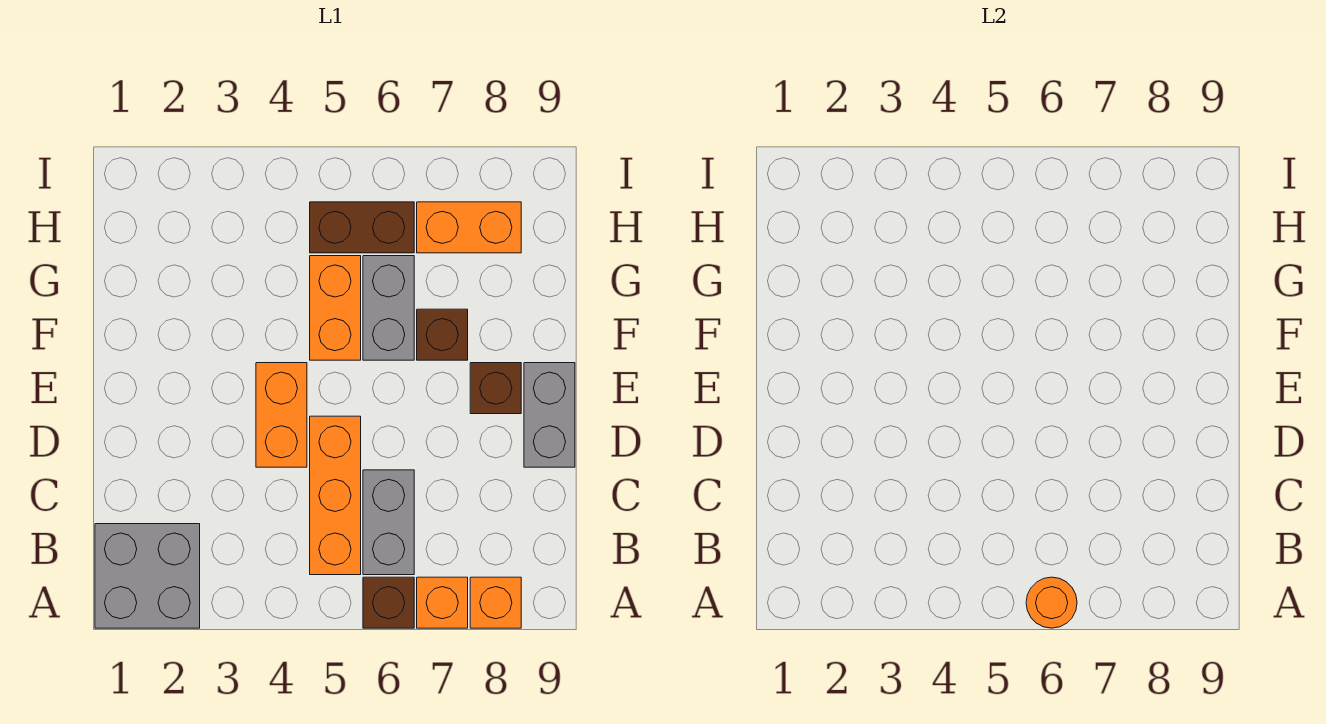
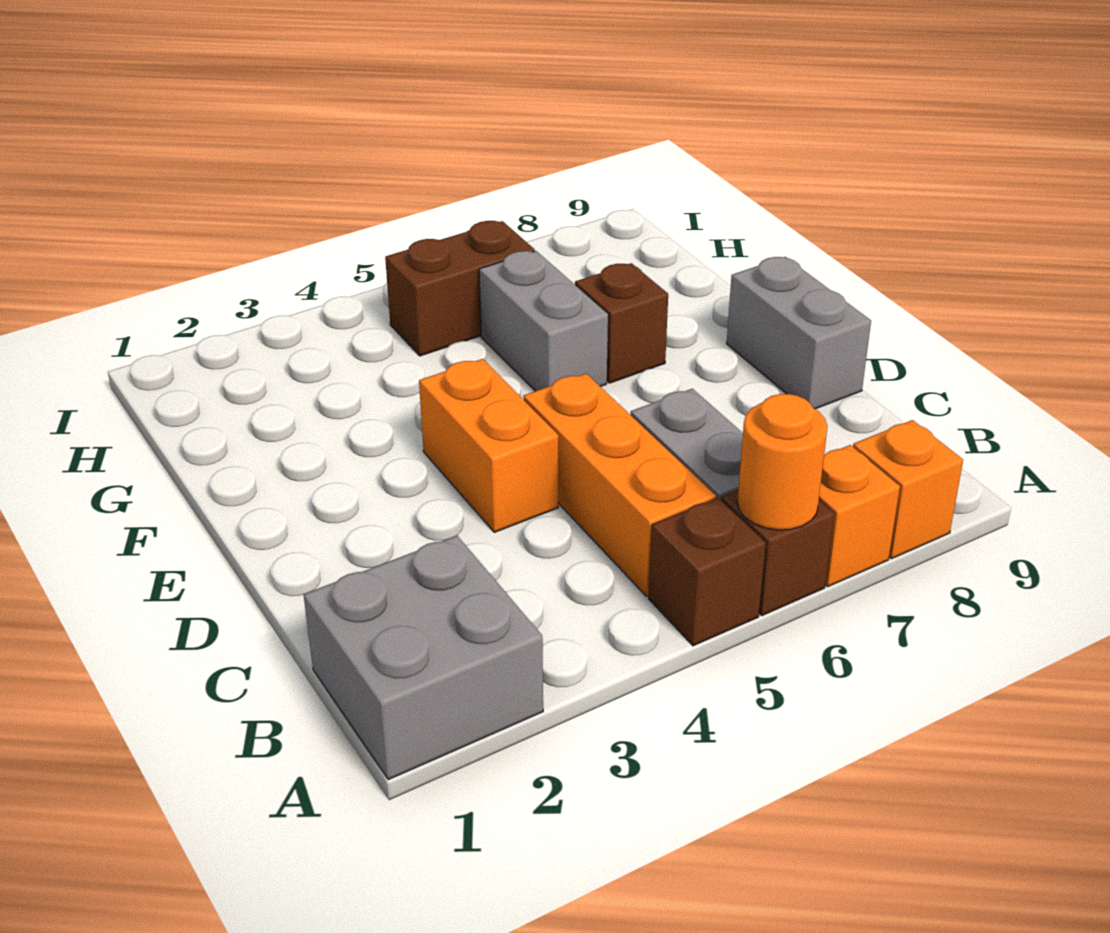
brown brick E8 level 1 -> brown brick A5 level 1
orange brick F5:G5 level 1 -> none
orange brick H7:H8 level 1 -> none

